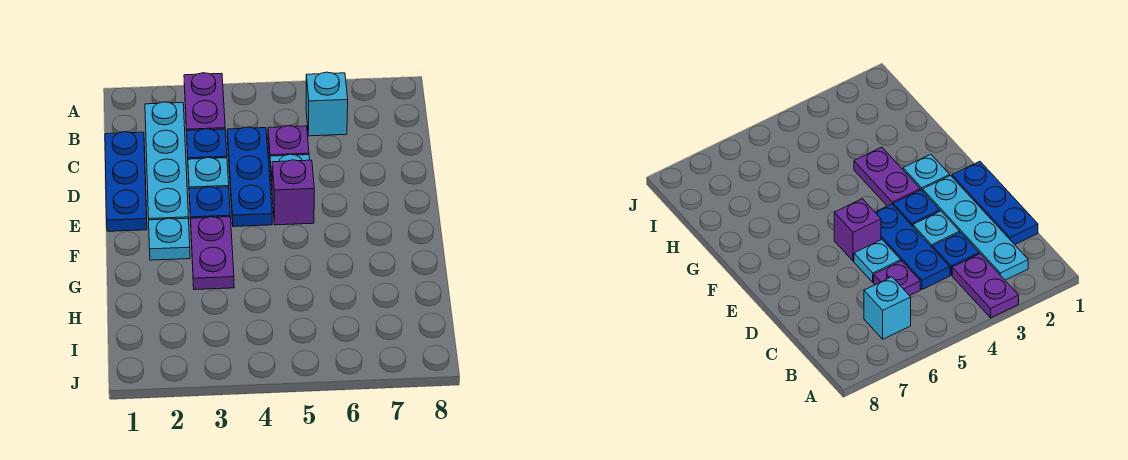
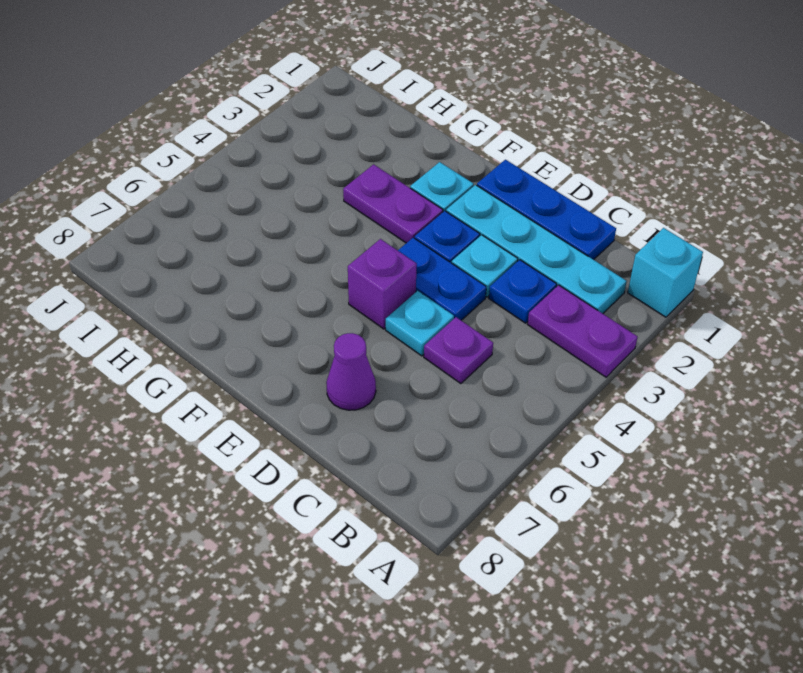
cyan brick B6 level 1 -> cyan brick A1 level 1
blue plate C4:E4 level 1 -> blue plate D4:E4 level 1
none -> purple cone D7 level 1

